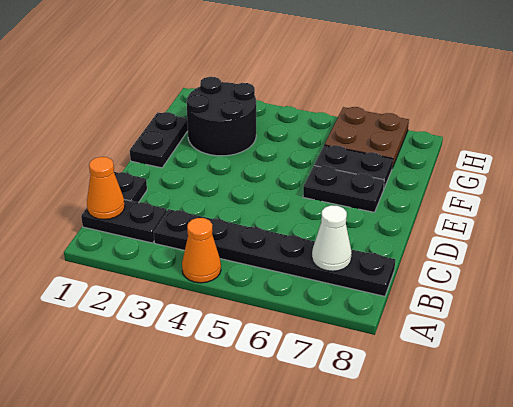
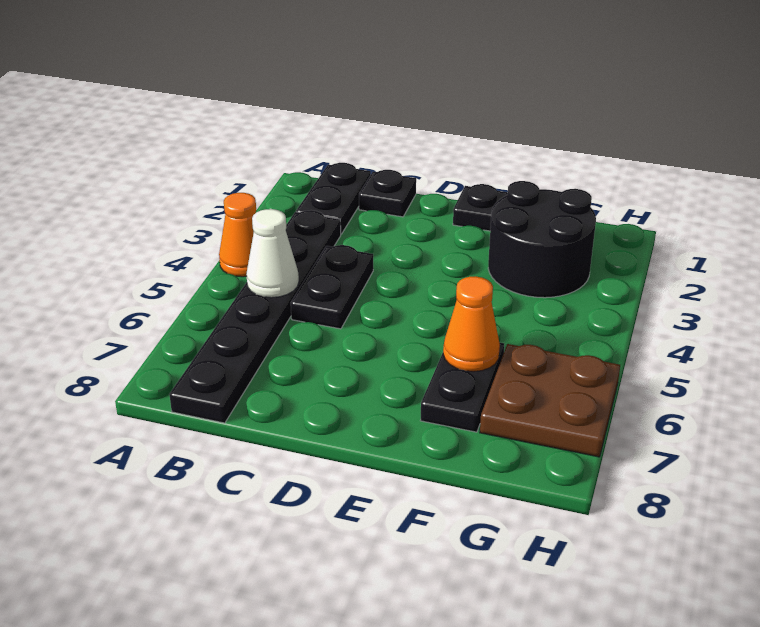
orange cone B1 level 2 -> orange cone F6 level 2
white cone B7 level 2 -> white cone B5 level 2
black plate E6:E7 level 1 -> black plate C4:C5 level 1

